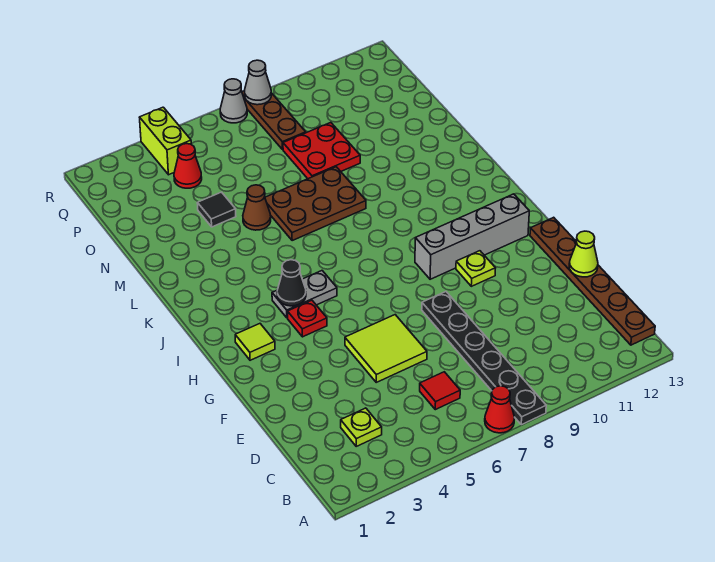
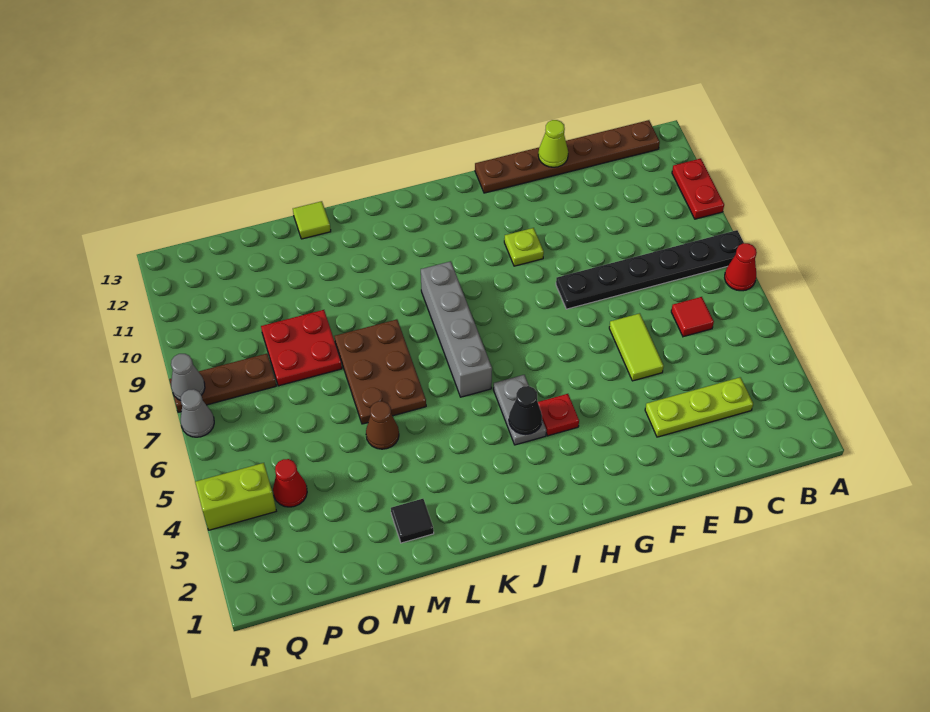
none -> red plate A10:A11 level 1
lime plate C3 level 1 -> lime plate C3:E3 level 1
lime tile E5:F6 level 1 -> lime tile E5:E6 level 1
lime tile H2 level 1 -> lime tile M13 level 1
grey brick H9:H12 level 1 -> grey brick J6:J9 level 1
black tile N4 level 1 -> black tile M2 level 1

